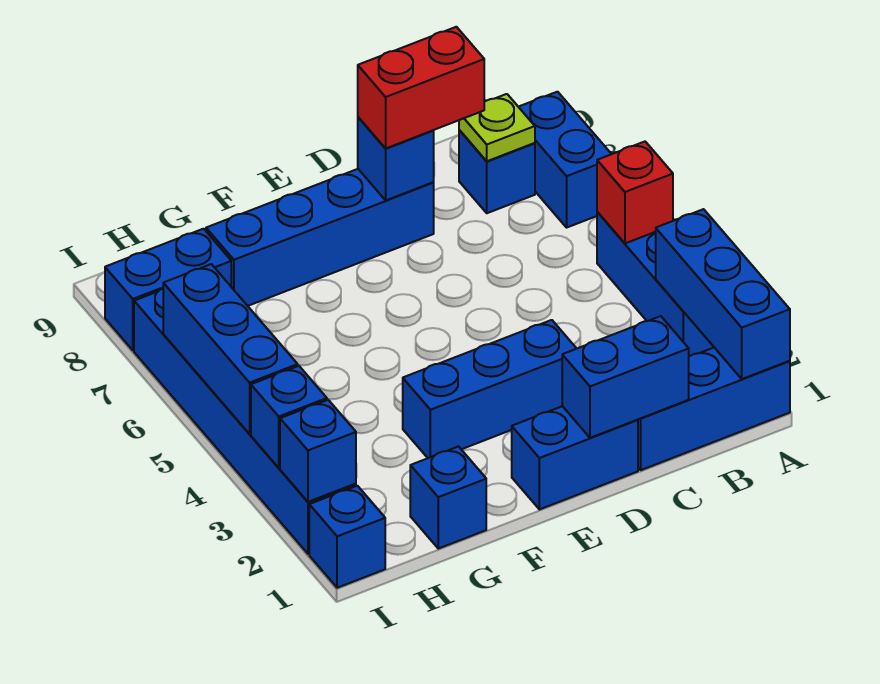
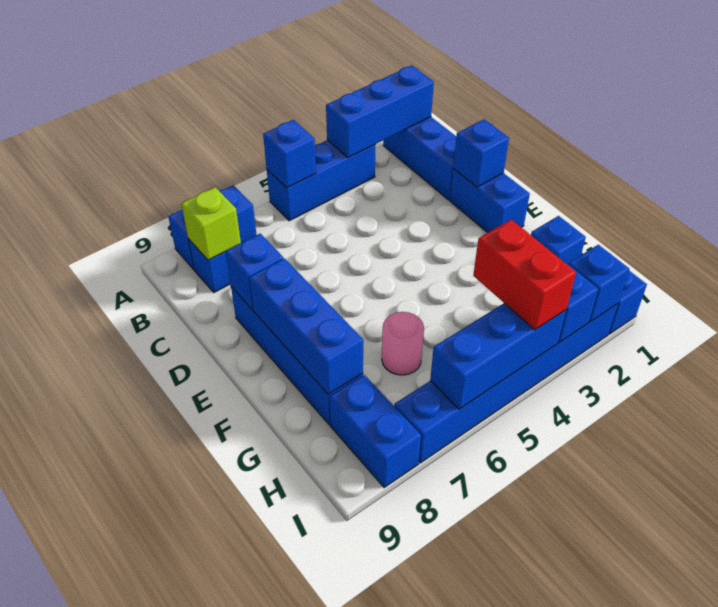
red brick A5 level 2 -> blue brick A5 level 2
lime plate B8 level 2 -> lime brick B8 level 2
blue brick C1:D1 level 2 -> blue brick D1 level 2
red brick C8:D8 level 3 -> red brick H4:I4 level 3
blue brick D3:F3 level 1 -> blue brick E8:G8 level 2
none -> pink round brick G6 level 1

